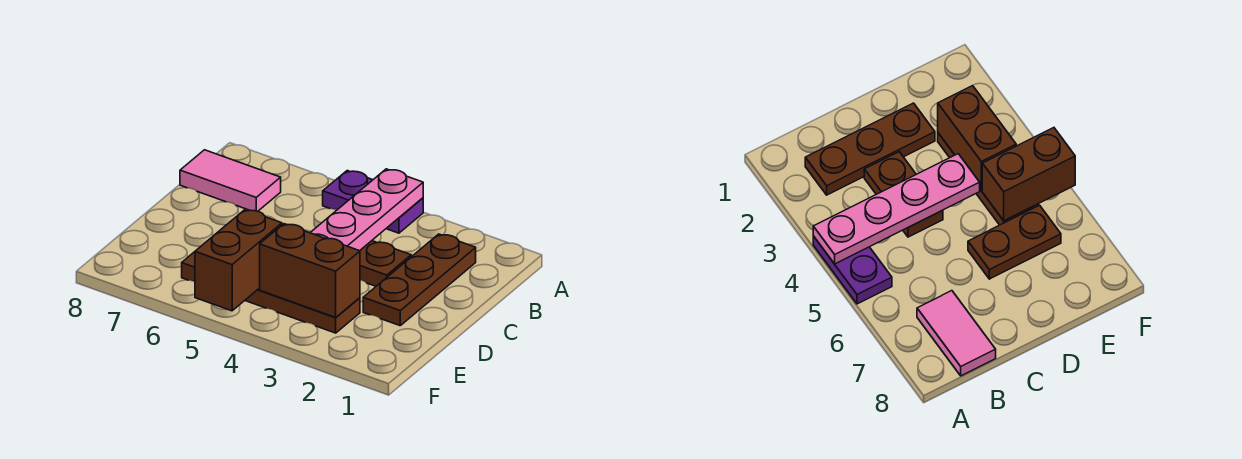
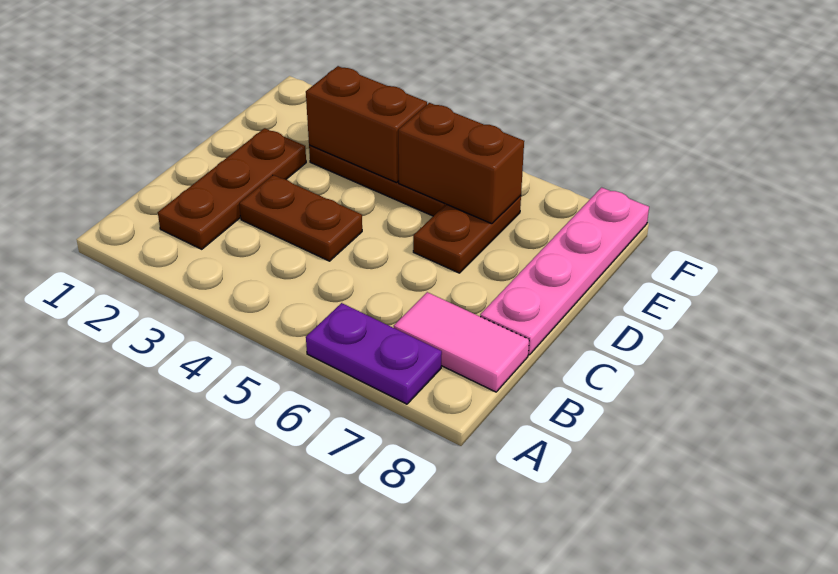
purple plate A4:A5 level 1 -> purple plate A6:A7 level 1
pink plate A4:D4 level 2 -> pink plate C8:F8 level 1
brown brick E5:F5 level 2 -> brown brick E5:E6 level 2

